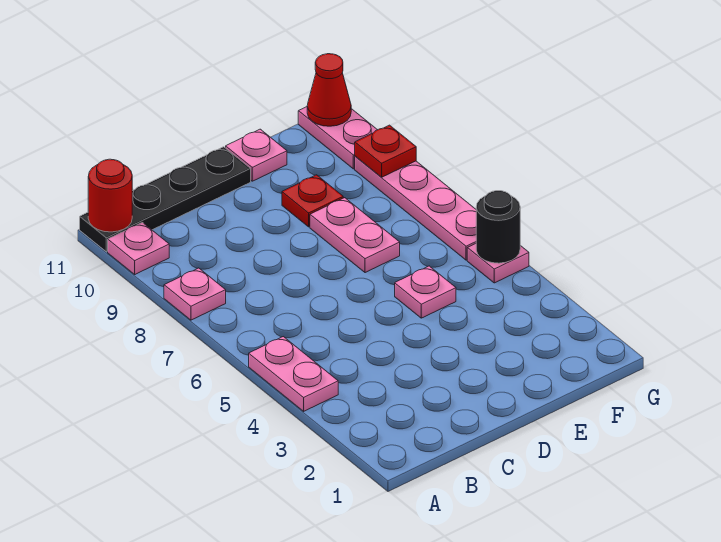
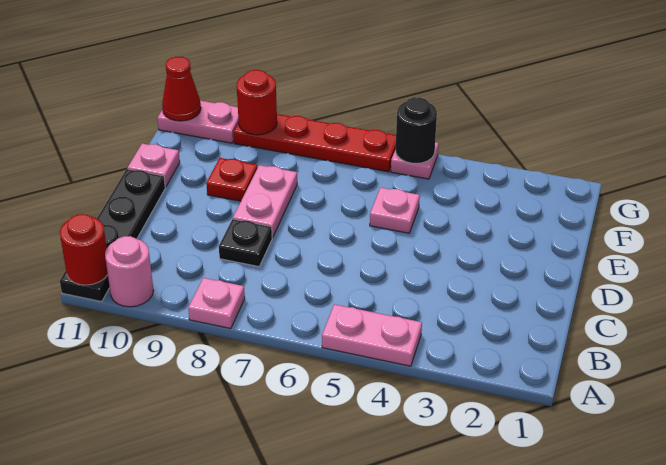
pink plate A10 level 1 -> pink round brick A10 level 1
none -> black plate C8 level 1
pink plate E7:E8 level 1 -> pink plate D8:E8 level 1
pink plate G6:G9 level 1 -> red plate G6:G9 level 1
red plate G9 level 2 -> red round brick G9 level 2

